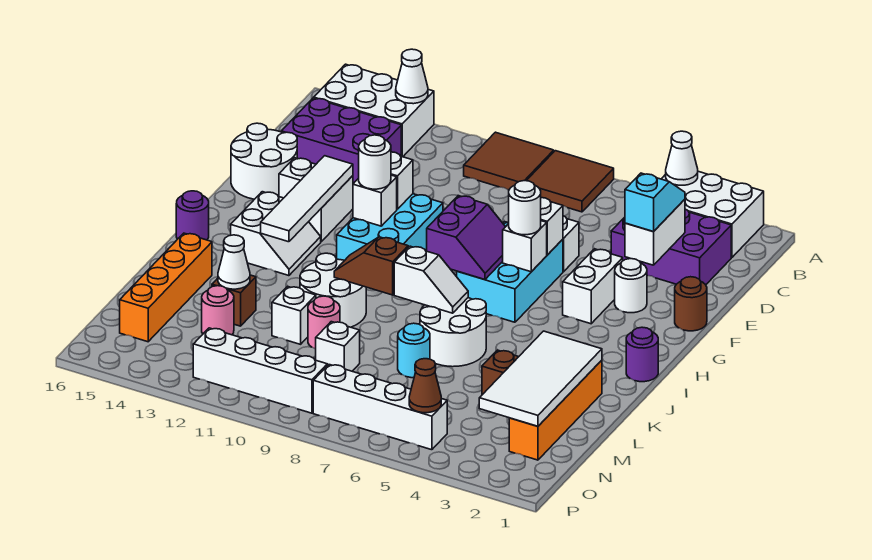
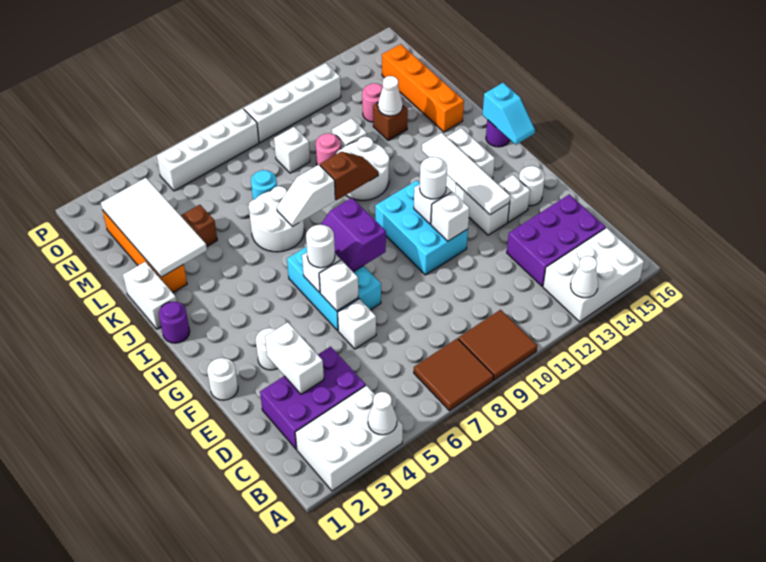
cyan slope D3:E3 level 3 top E -> cyan slope H16:I16 level 2 top I
white round brick E15:F16 level 1 -> white round brick F15 level 1
brown round brick F1 level 1 -> white round brick F1 level 1
white brick F4:G4 level 1 -> white brick J1:K1 level 1
brown cone O5 level 2 -> none

